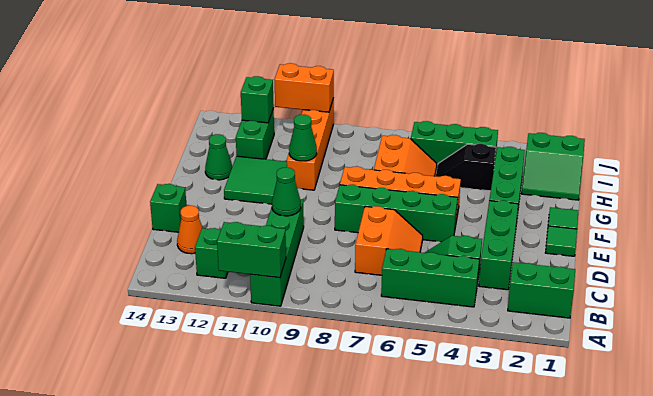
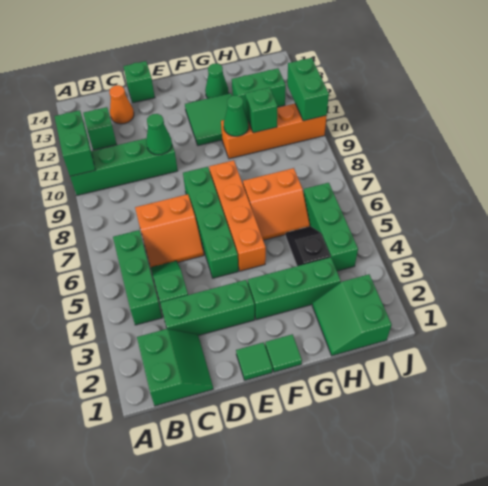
green brick I12 level 2 -> green brick H10 level 2
orange brick J10:J11 level 2 -> green brick J10:J11 level 2

